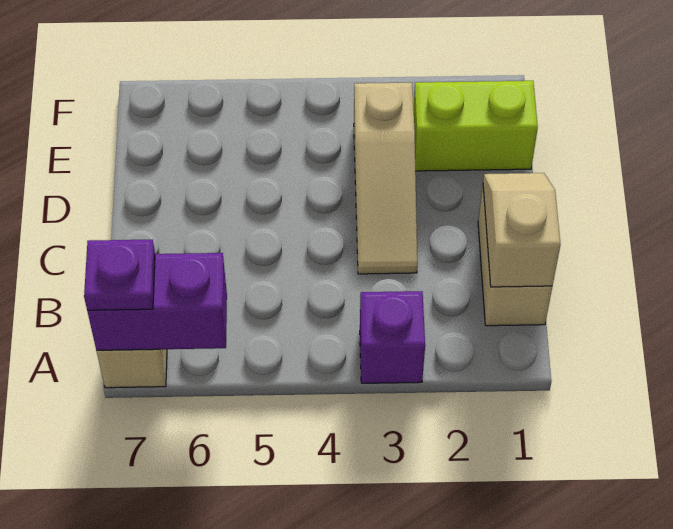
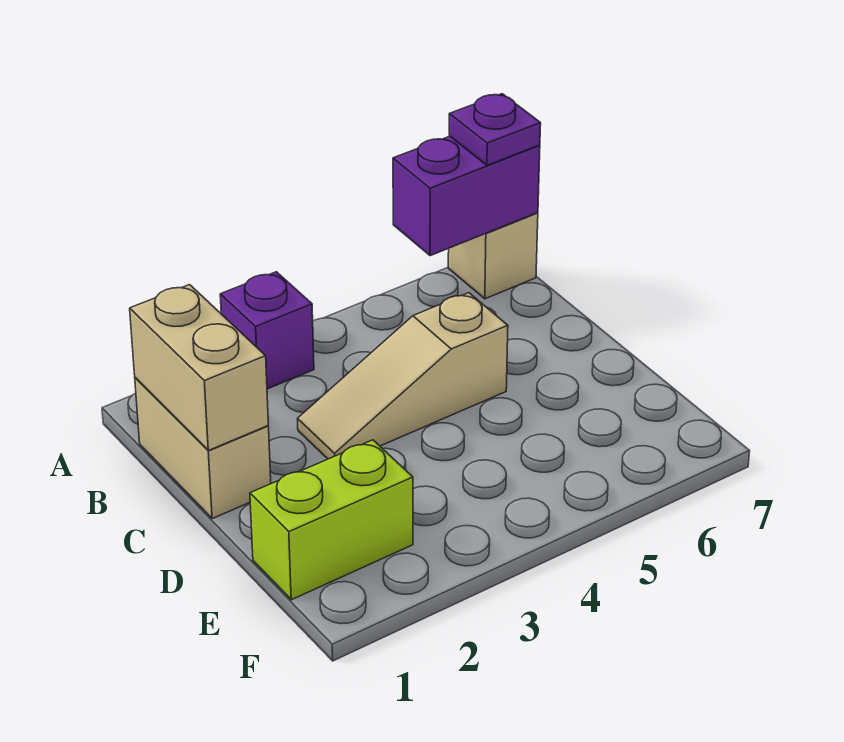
tan slope B1:C1 level 2 top B -> tan brick B1:C1 level 2
tan slope C3:E3 level 1 top E -> tan slope C3:C5 level 1 top 5

